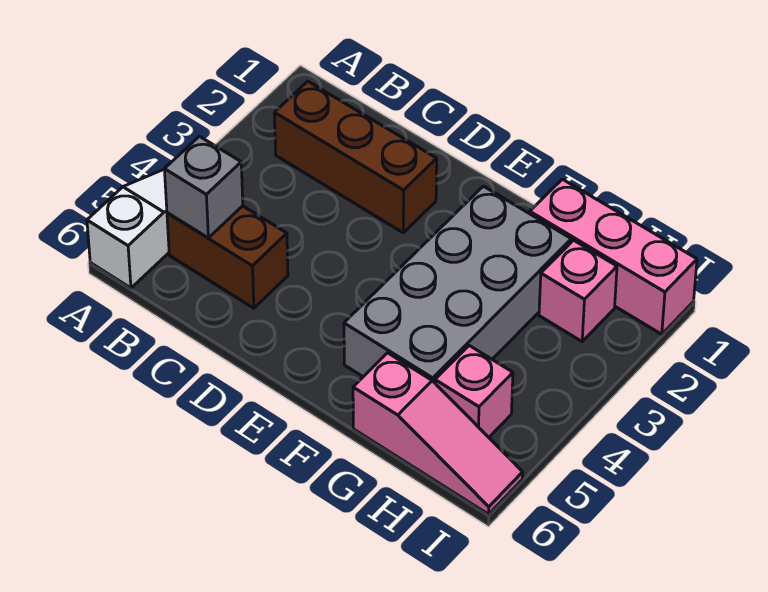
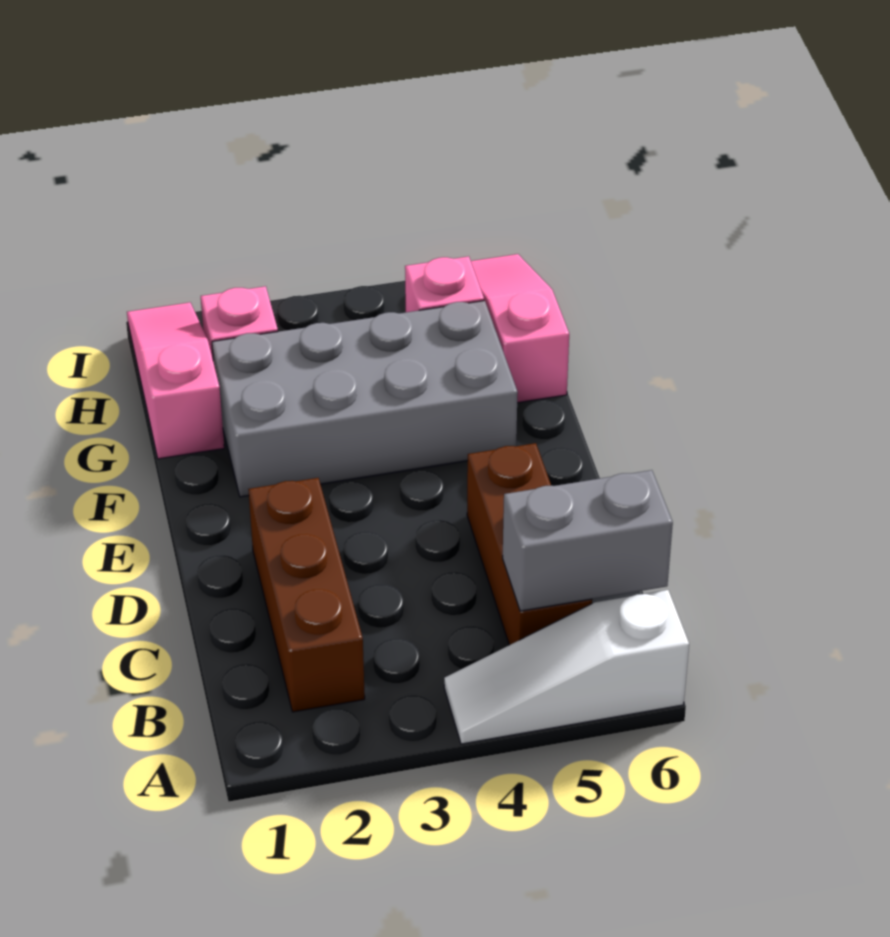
brown brick B5:C5 level 1 -> brown brick B5:D5 level 1
grey brick B5 level 2 -> grey brick B5:B6 level 2
pink brick G1:I1 level 1 -> pink slope G1:I1 level 1 top G

